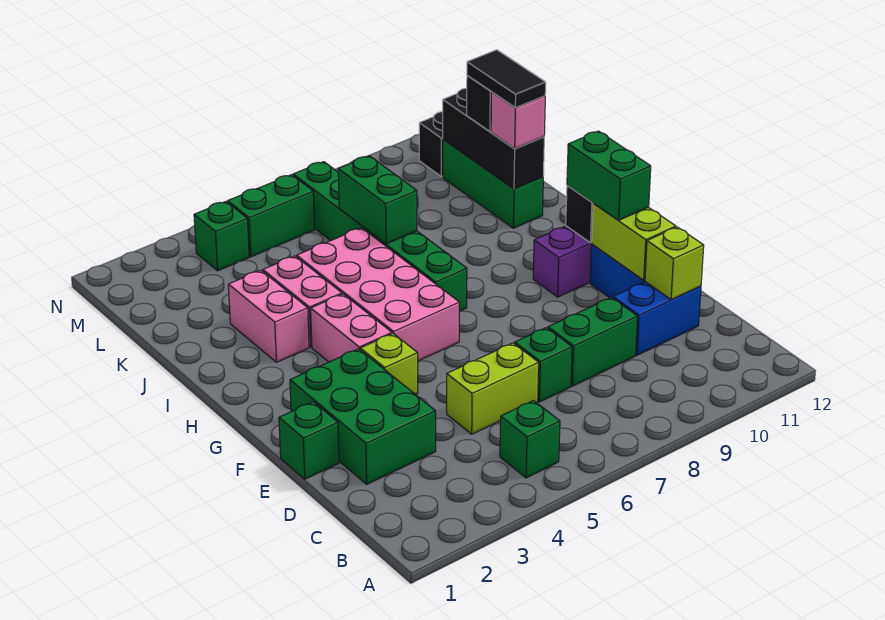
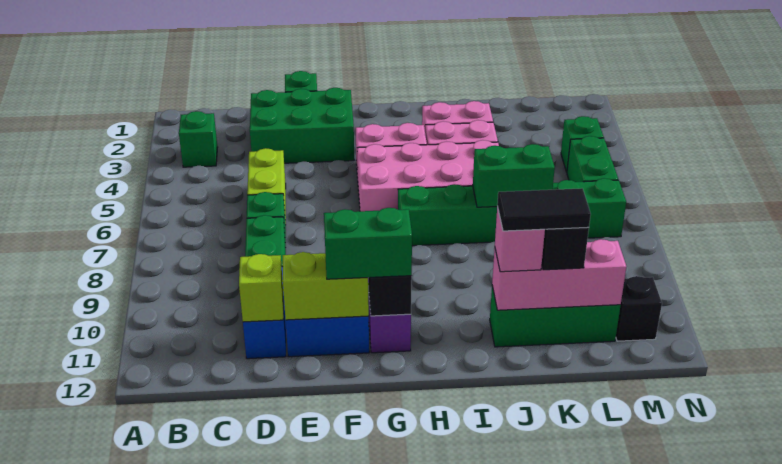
green brick B5 level 1 -> green brick B3 level 1
lime brick F4 level 1 -> none
black brick J11:L11 level 2 -> pink brick J11:L11 level 2

